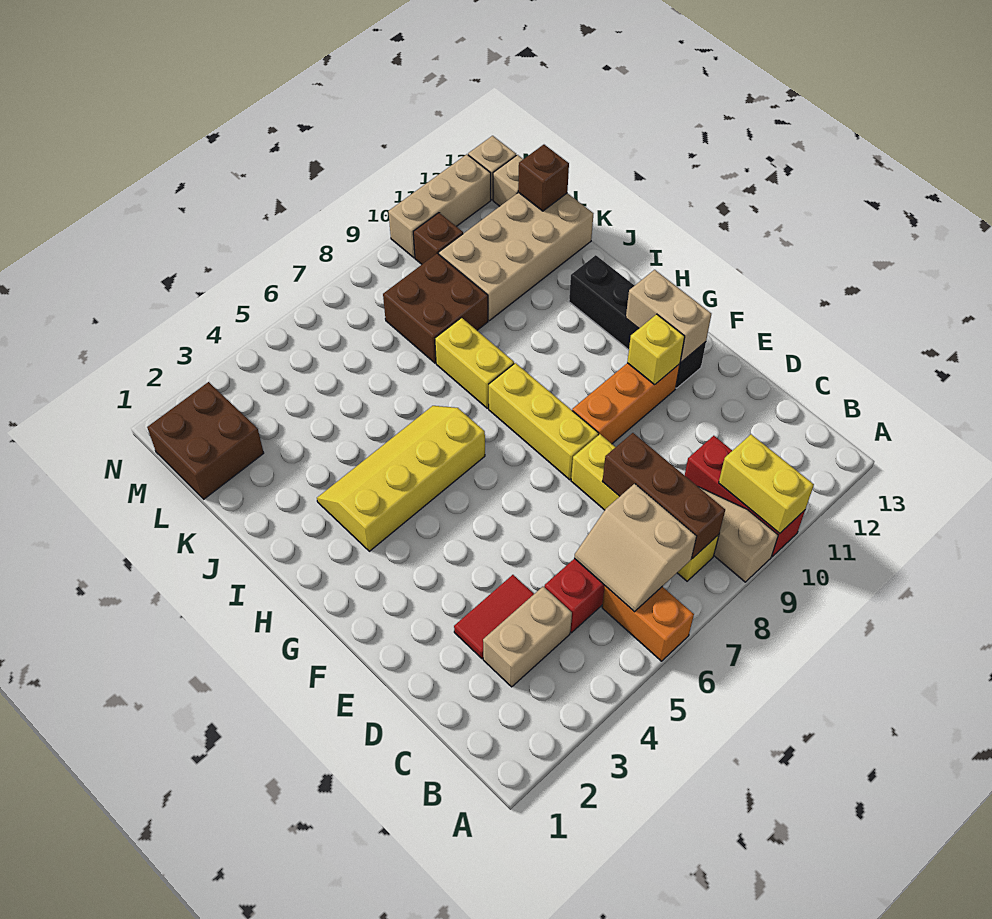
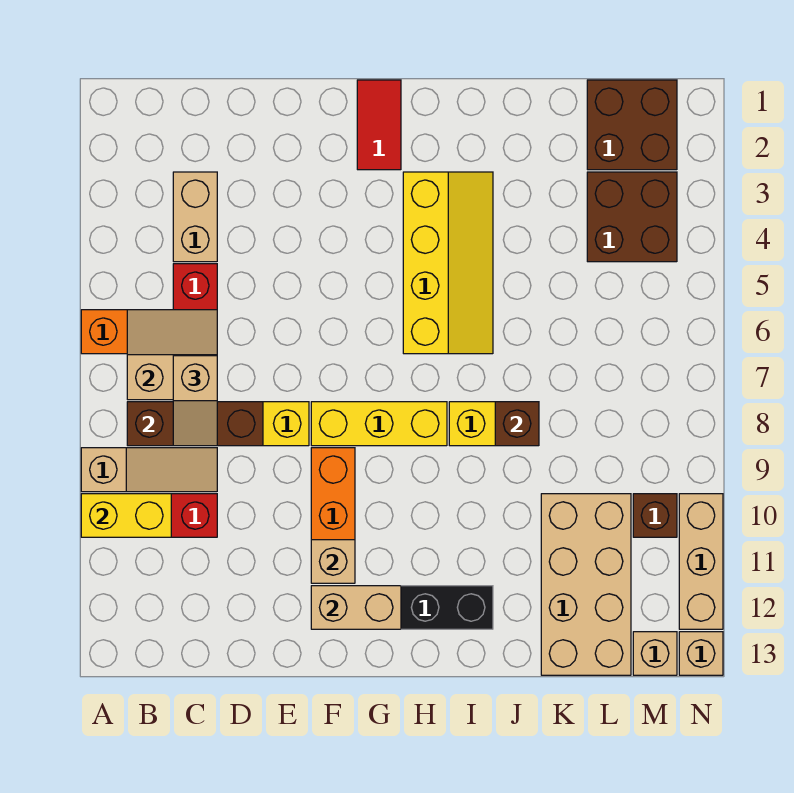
none -> tan slope C7:C8 level 3 top 7
red tile D3:D4 level 1 -> red tile G1:G2 level 1
yellow brick F11 level 2 -> tan brick F11 level 2
brown brick K8:L9 level 1 -> brown brick L3:M4 level 1
brown brick L13 level 2 -> brown brick J8 level 2

